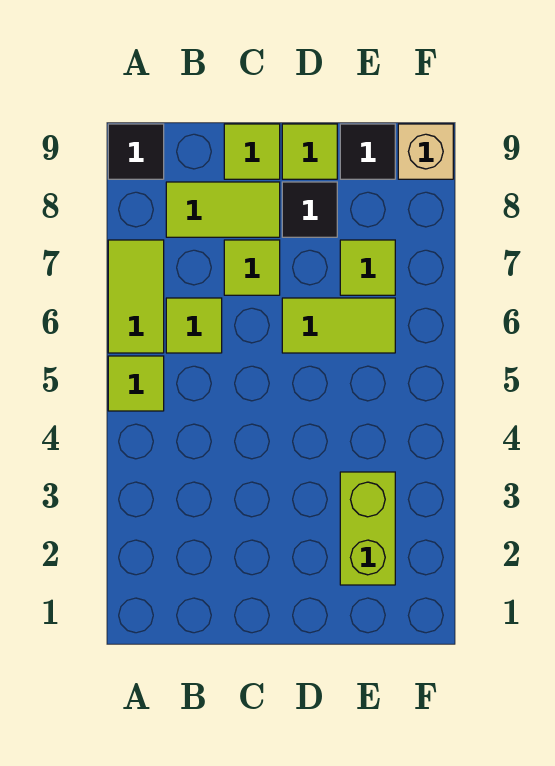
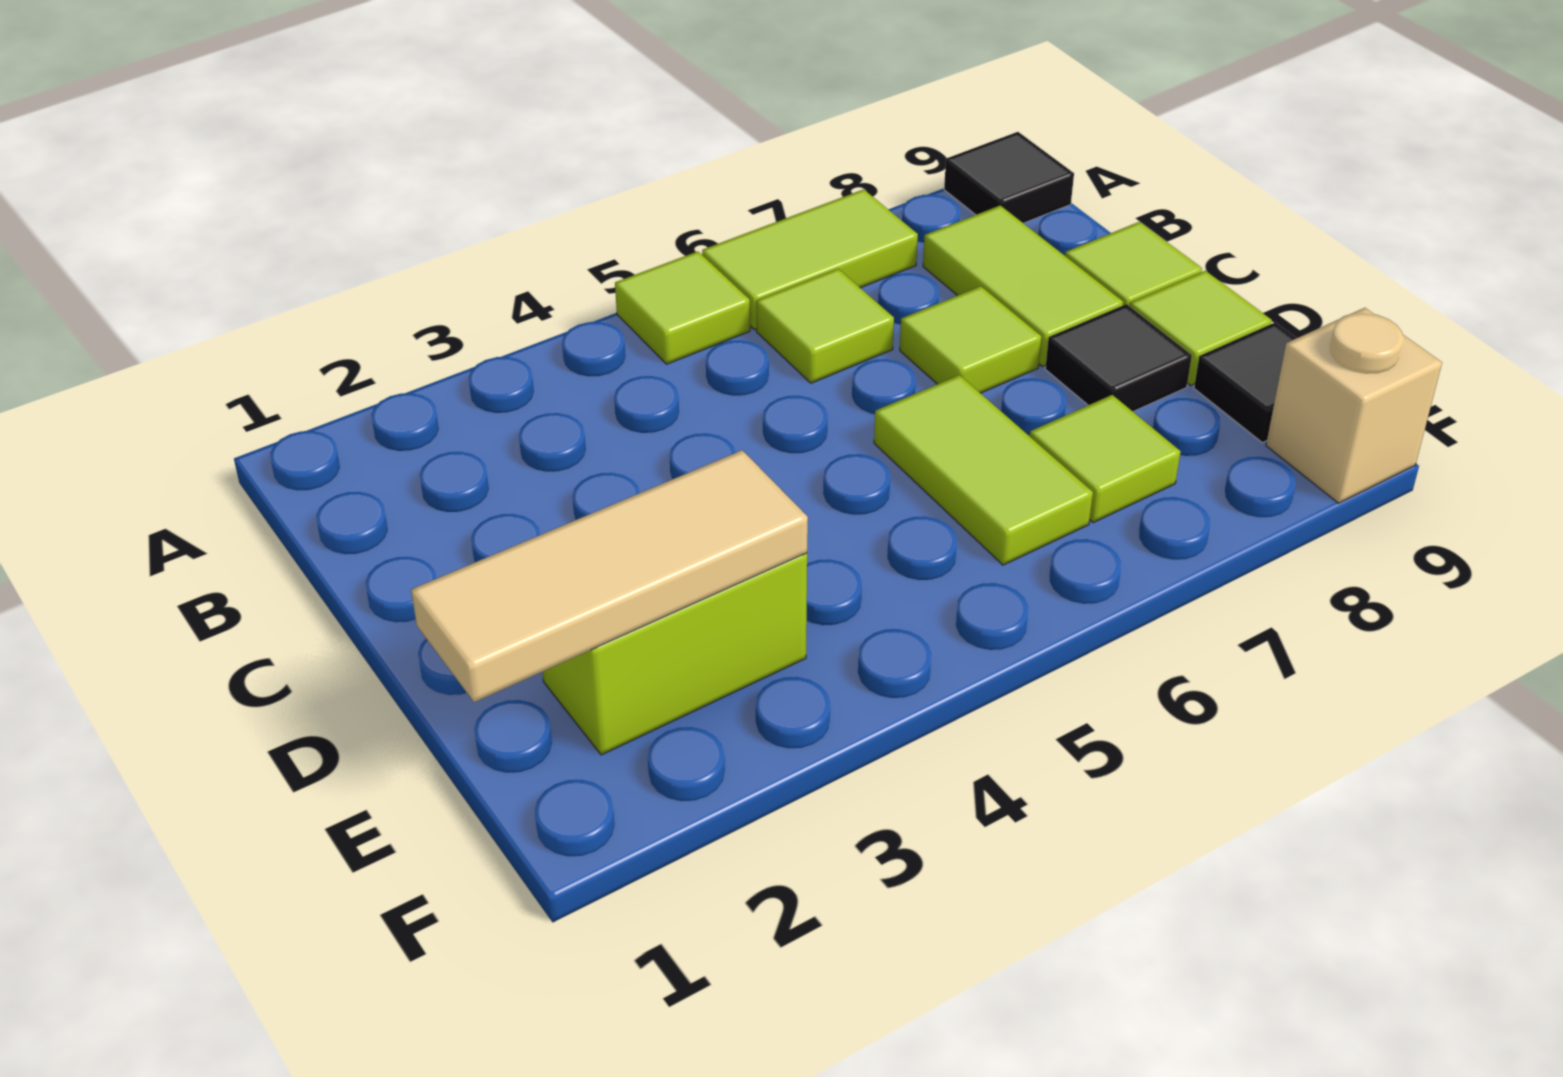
none -> tan tile E1:E3 level 2

